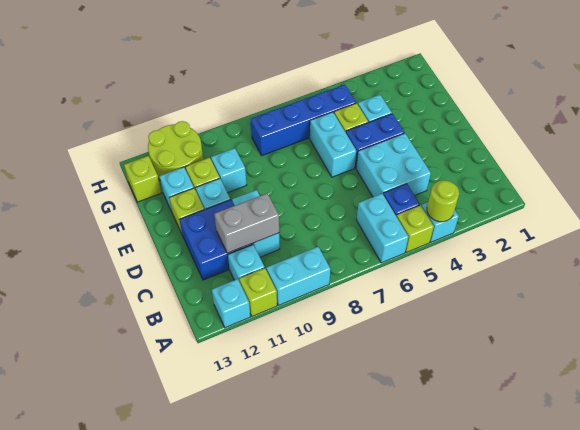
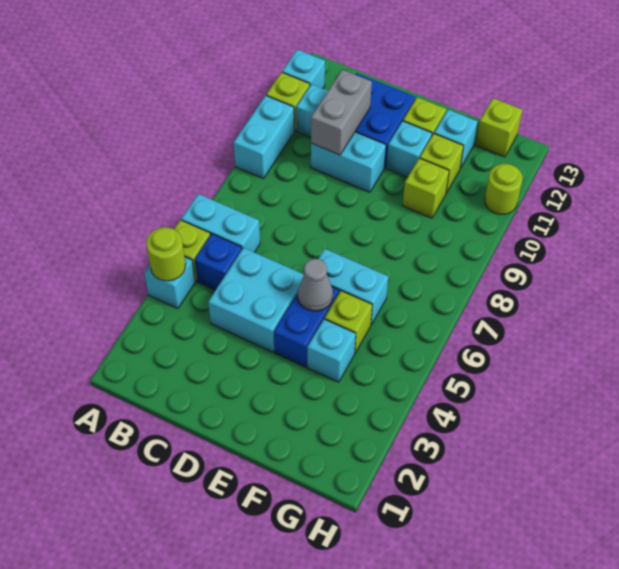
none -> grey cone E5 level 2
cyan brick F10 level 1 -> lime brick F10 level 1
blue brick G5:G8 level 1 -> none
lime round brick G11:H12 level 1 -> lime round brick H11 level 1

